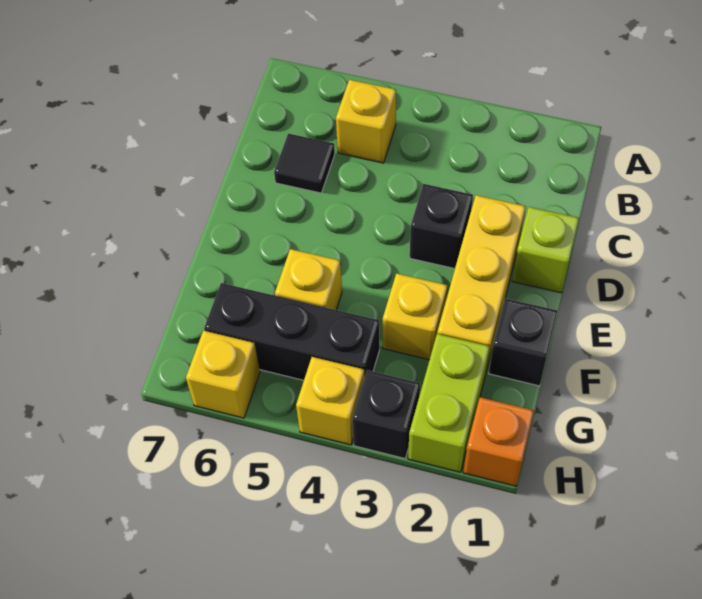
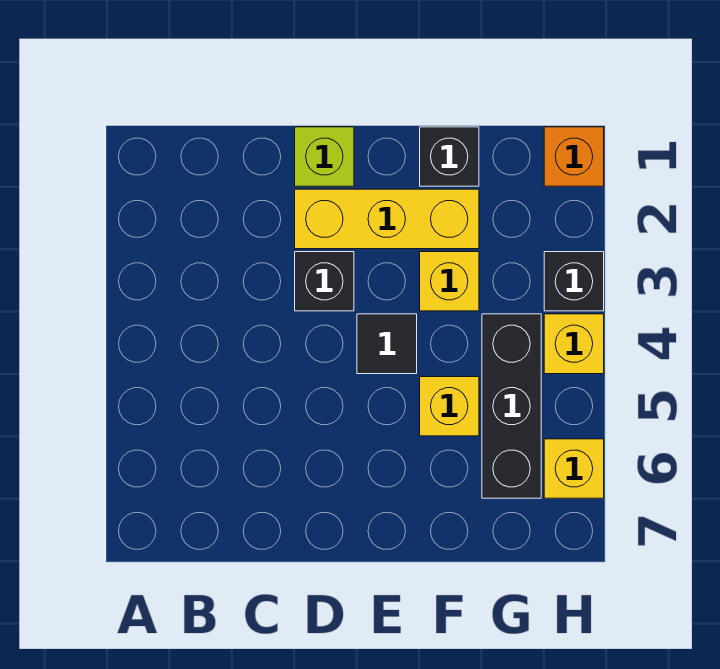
yellow brick B5 level 1 -> none
black tile C6 level 1 -> black tile E4 level 1
lime brick G2:H2 level 1 -> none

